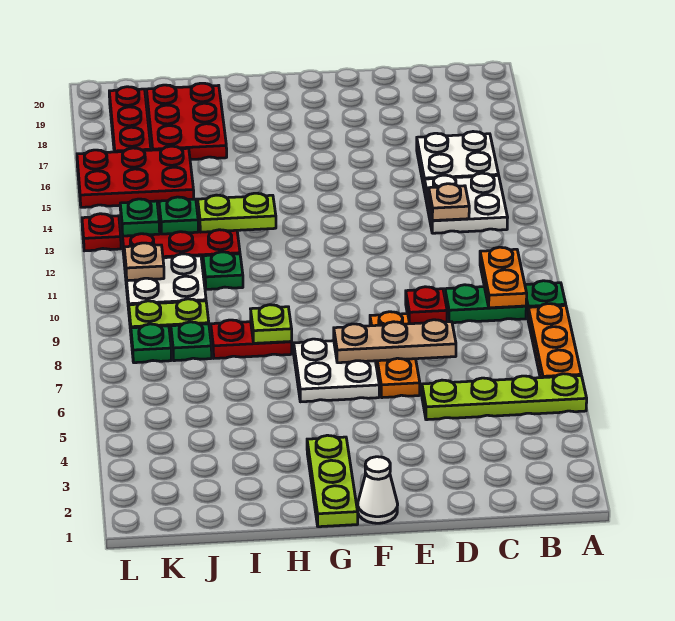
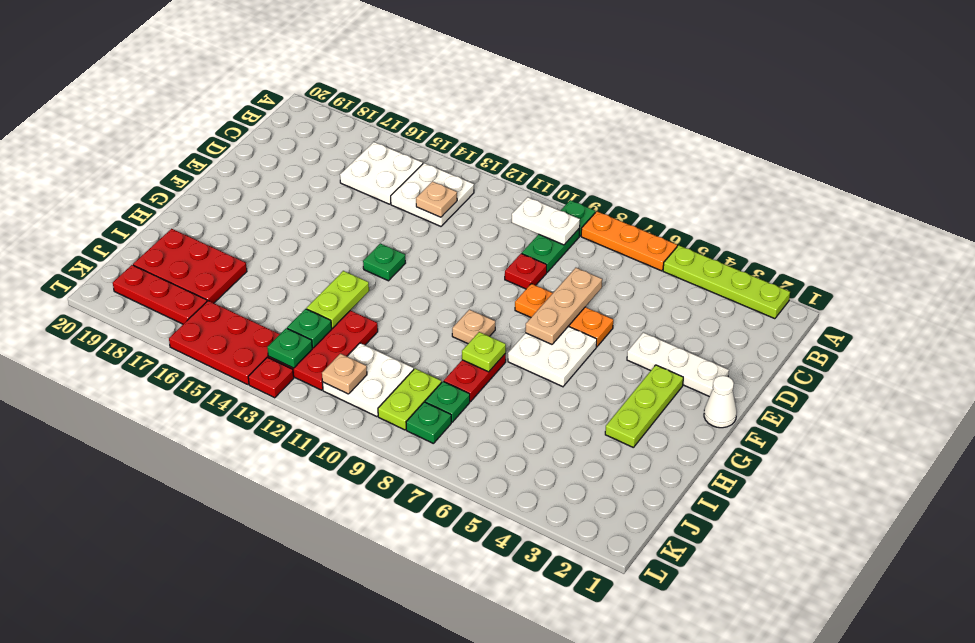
lime plate A5:D5 level 1 -> lime plate A2:A5 level 1
orange plate B9:B10 level 2 -> white plate B9:B10 level 2
none -> white plate E2:E4 level 1
lime plate G1:G3 level 1 -> lime plate F3:H3 level 1
none -> tan plate G9 level 1
green plate I11 level 1 -> green plate F13 level 1
red plate J15:L16 level 1 -> red plate K14:L16 level 1

